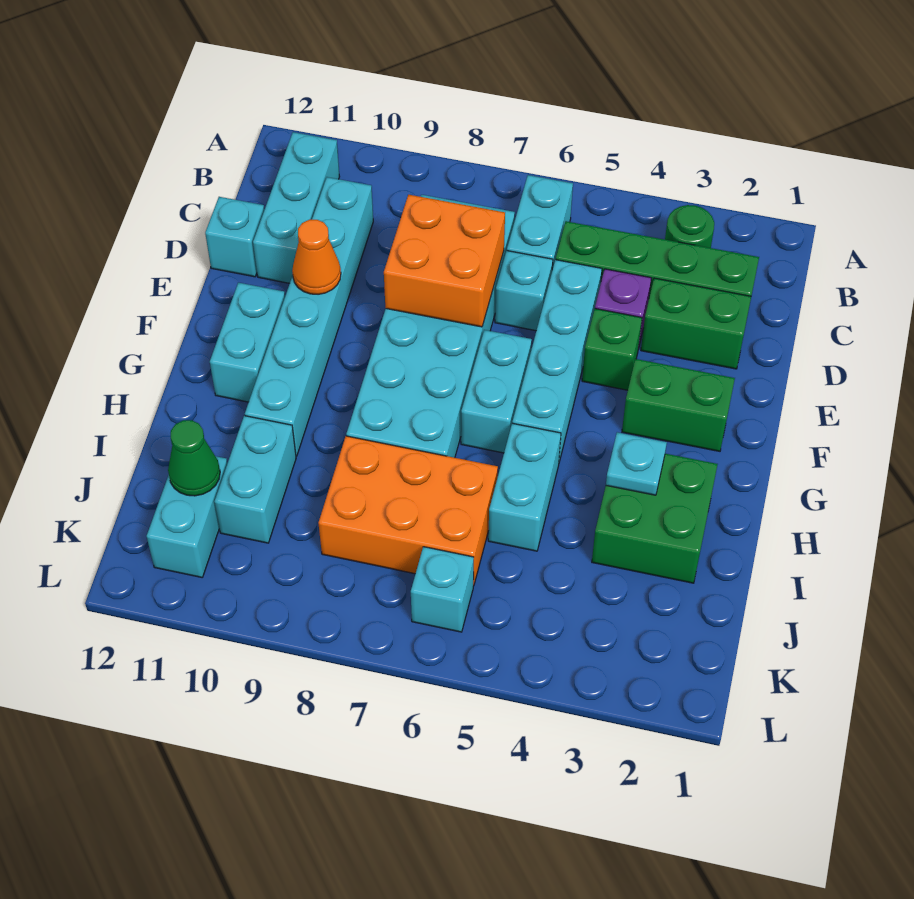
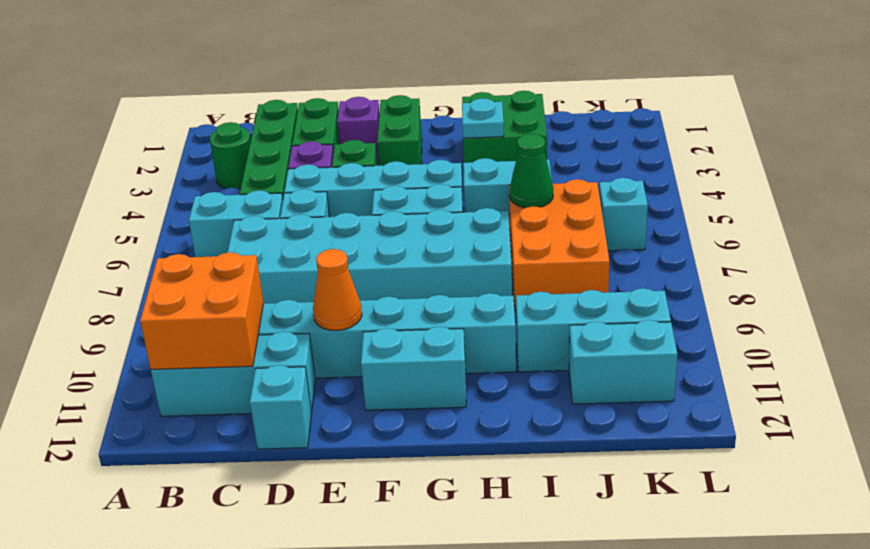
orange brick D7:E8 level 2 -> orange brick B10:C11 level 2
none -> purple brick E2 level 1
cyan brick I10:J10 level 1 -> cyan brick I10:K10 level 1
green cone J11 level 2 -> green cone I6 level 2

